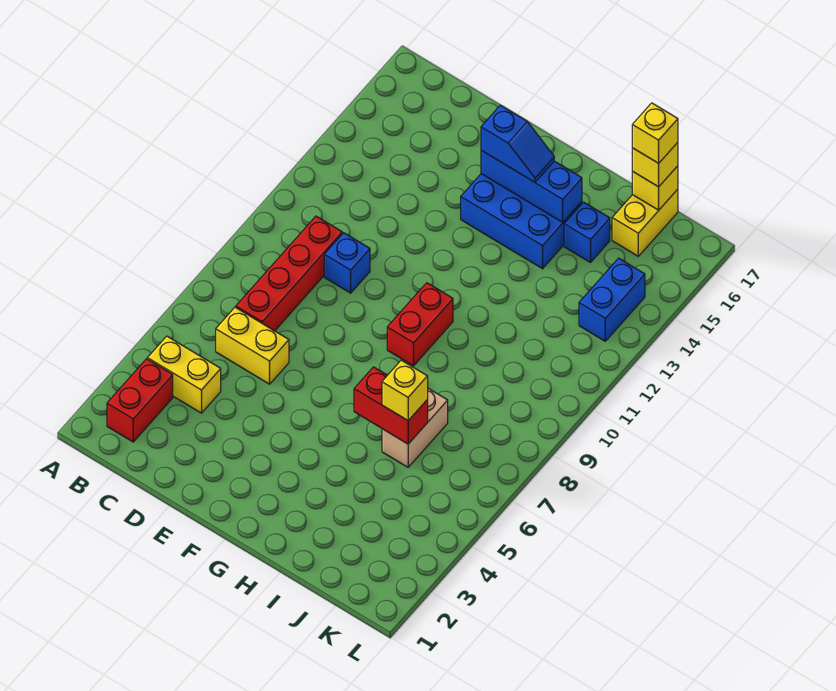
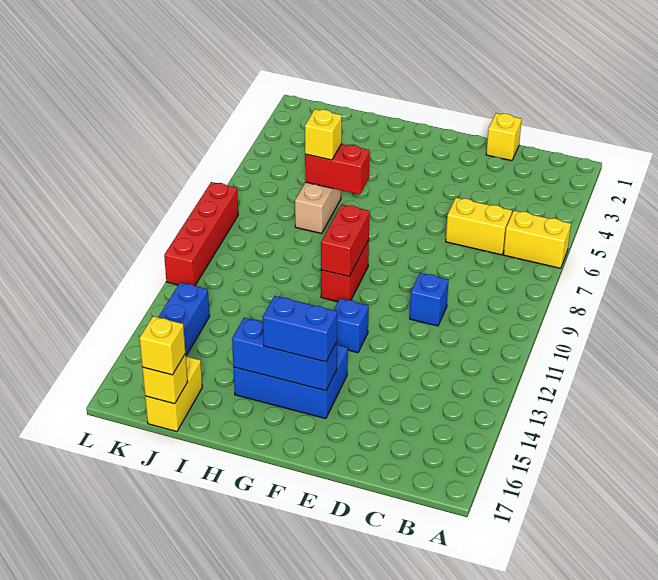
red brick B2:B3 level 1 -> red brick G9:G10 level 2
yellow brick B4:C4 level 1 -> yellow brick A6:B6 level 1
red brick C7:C10 level 1 -> red brick L8:L11 level 1
blue slope F15:G15 level 3 top F -> blue brick F15:G15 level 3
blue brick I15 level 1 -> blue brick F12 level 1
yellow brick J17 level 4 -> yellow brick D1 level 1

